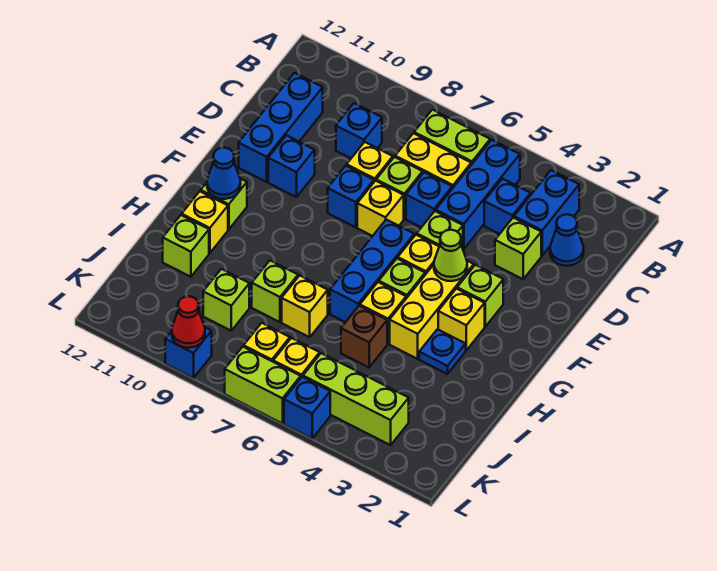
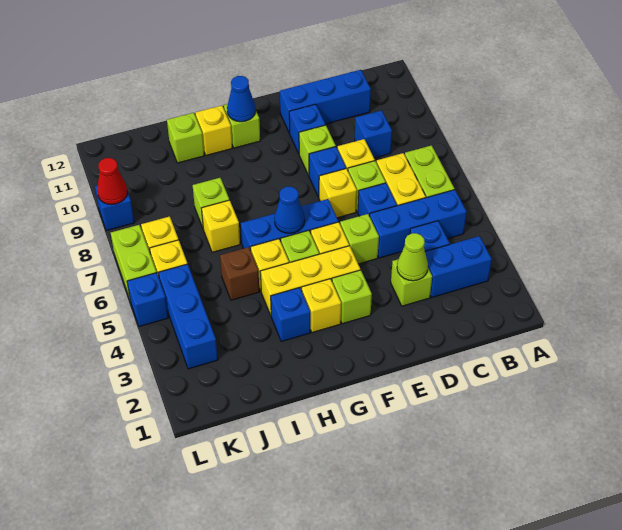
blue cone C2 level 1 -> blue cone G6 level 2
lime cone F4 level 2 -> lime cone D3 level 2
blue plate H3 level 1 -> blue brick H3 level 1
lime brick J9 level 1 -> lime brick E9 level 1
lime brick K3:K5 level 1 -> blue brick K3:K5 level 1

